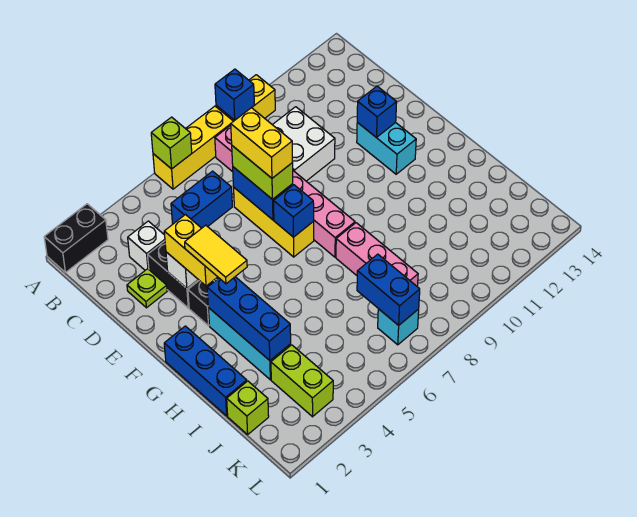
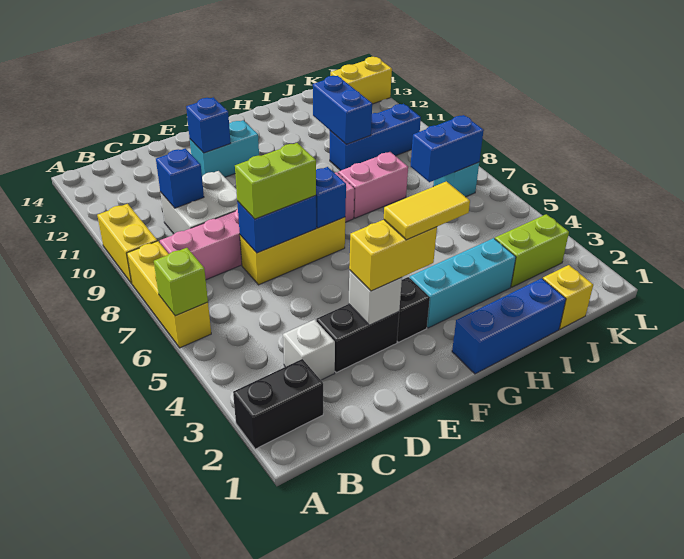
black brick A1:A2 level 1 -> black brick A2:B2 level 1
blue brick A9 level 2 -> blue brick C10 level 2
blue brick C5:C6 level 1 -> blue brick I10:I11 level 2
lime plate D2 level 1 -> none
yellow brick D7:E7 level 4 -> yellow brick K13:L13 level 1
blue brick G3:I3 level 2 -> blue brick I10:K10 level 1
pink brick H8:J8 level 1 -> pink brick H8:I8 level 1
lime brick J1 level 1 -> yellow brick J1 level 1

